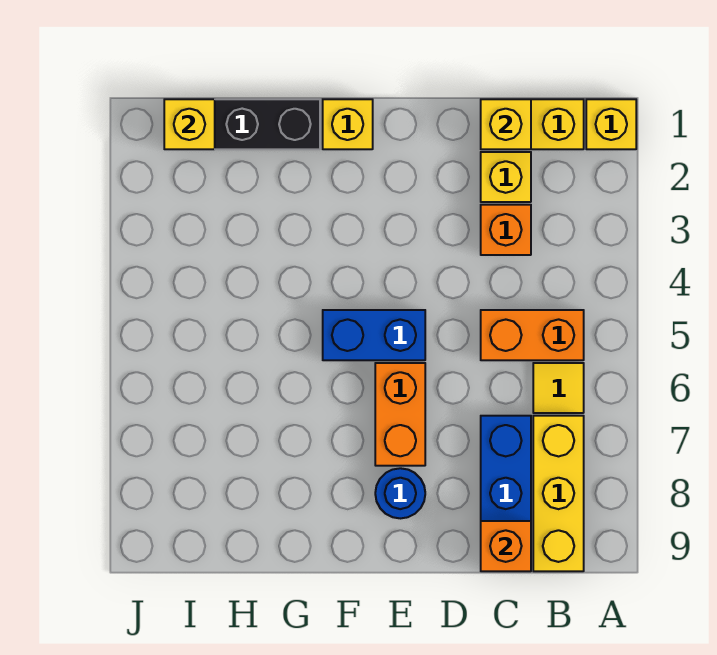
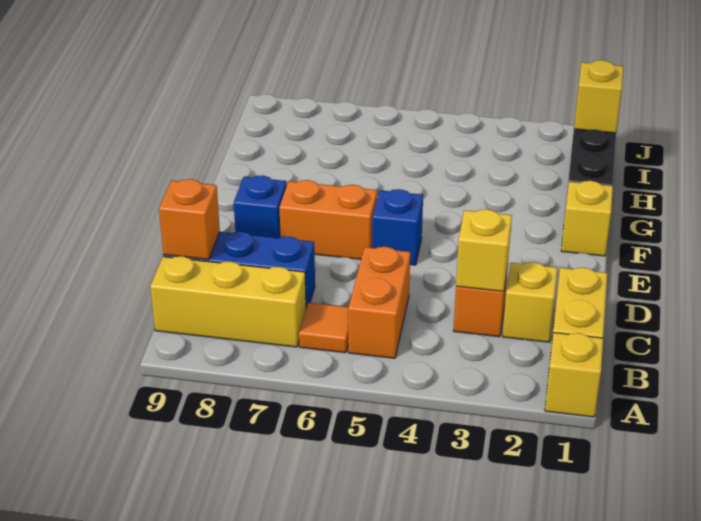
yellow tile B6 level 1 -> orange tile B6 level 1
yellow brick C1 level 2 -> yellow brick C3 level 2
blue brick E5:F5 level 1 -> blue brick E5 level 1
blue round brick E8 level 1 -> blue brick E8 level 1

